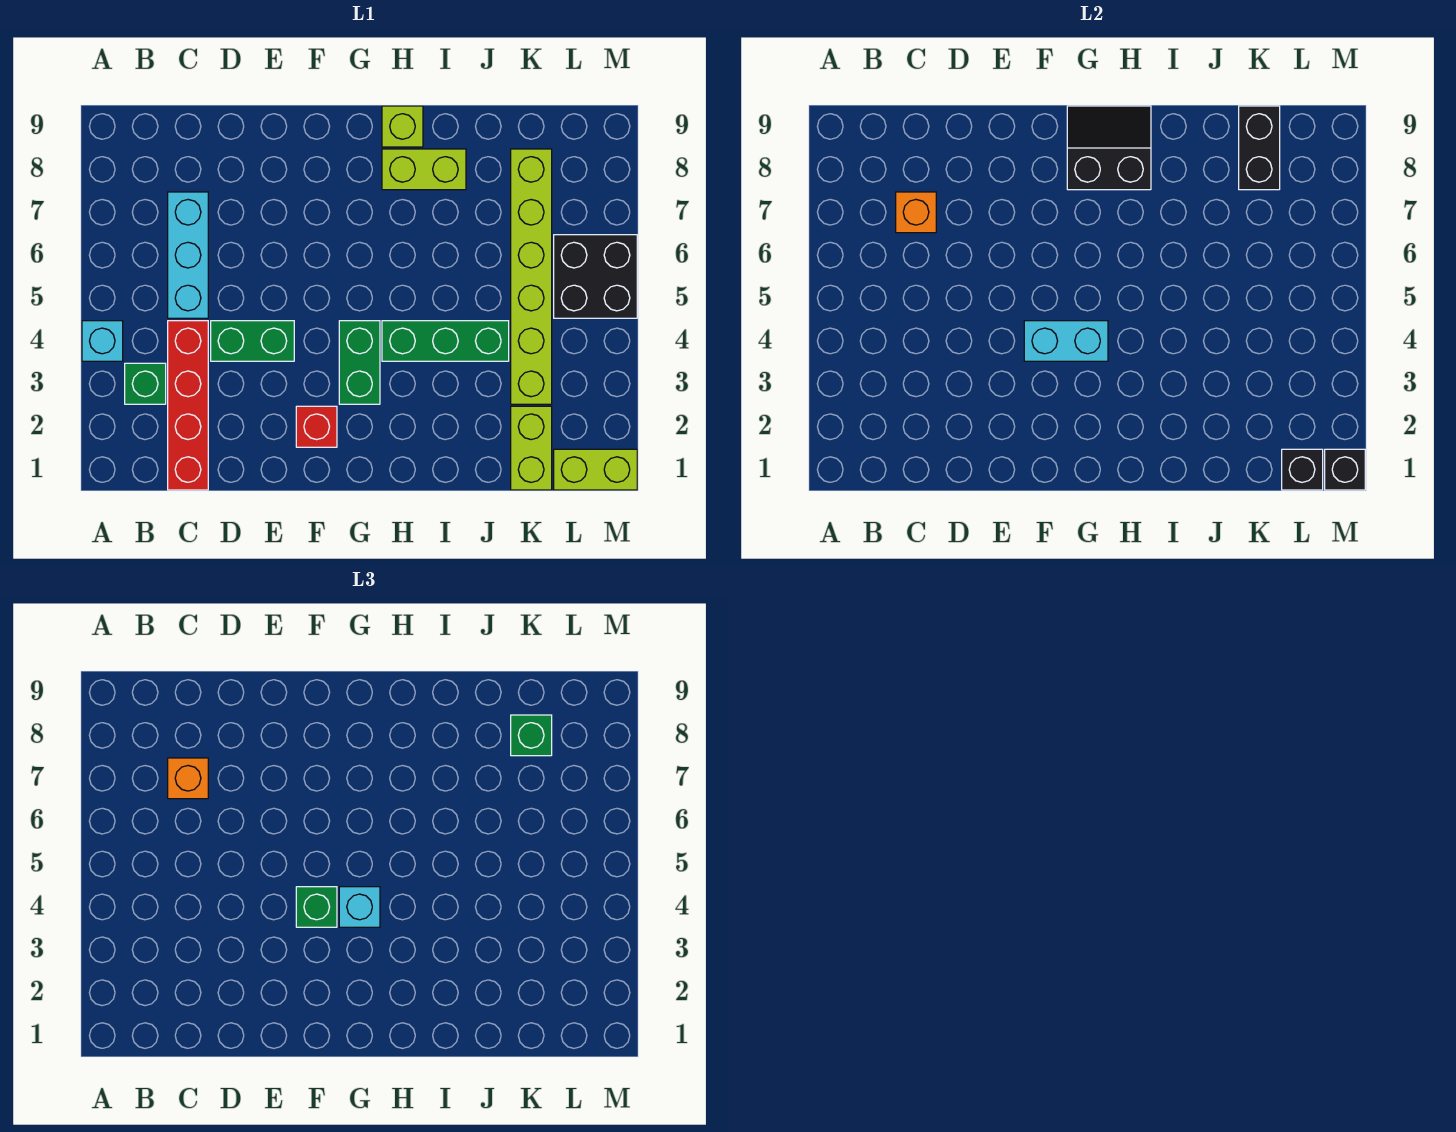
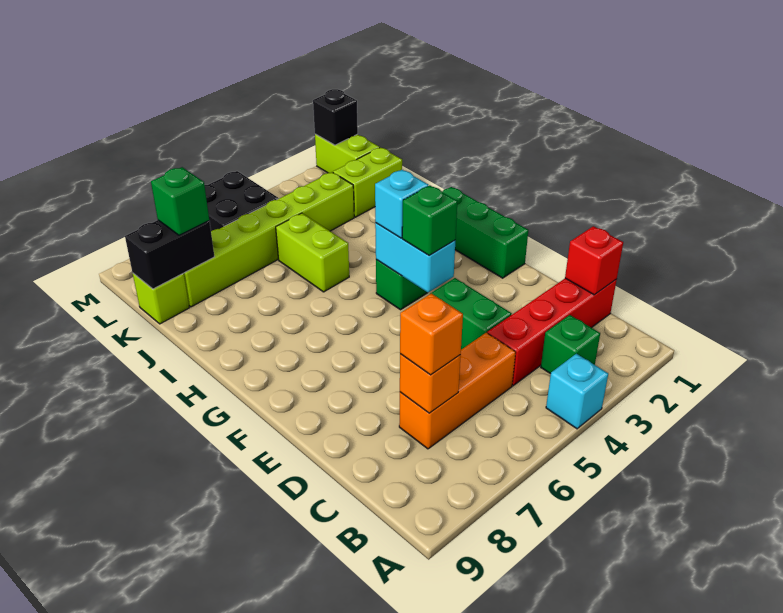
cyan brick C5:C7 level 1 -> orange brick C5:C7 level 1
red brick F2 level 1 -> red brick C1 level 2
black slope G8:H9 level 2 top 8 -> none
green brick H4:J4 level 1 -> green brick F1:H1 level 1
lime brick H8:I8 level 1 -> lime brick I5:J5 level 1
lime brick H9 level 1 -> lime brick K9 level 1
black brick L1 level 2 -> none

